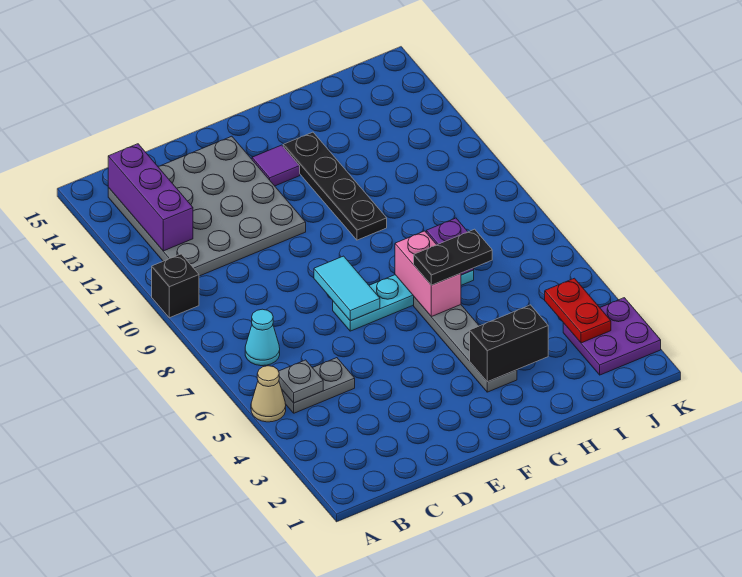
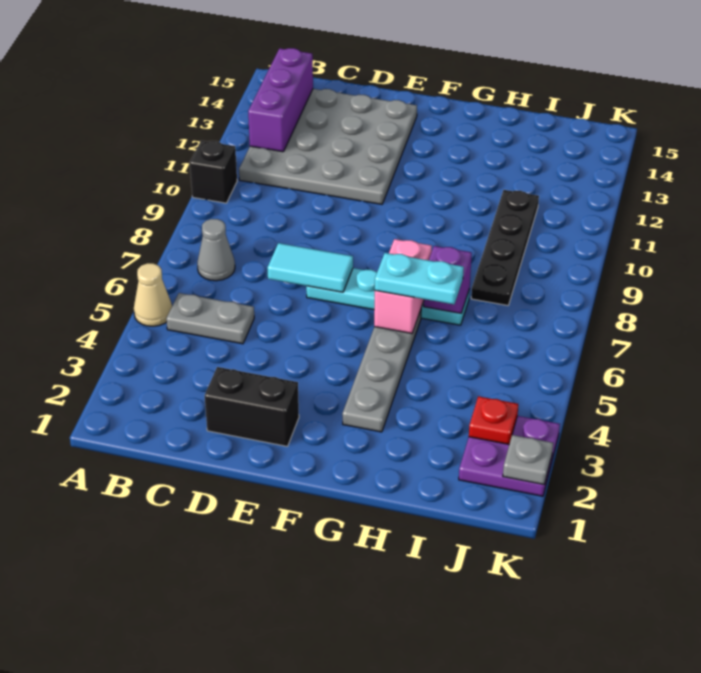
grey plate B5 level 2 -> grey plate K2 level 2
cyan cone B7 level 1 -> grey cone B7 level 1
cyan tile E7:E8 level 2 -> cyan tile D7:E7 level 2
purple tile F13 level 1 -> none
black brick G3:H3 level 2 -> black brick D2:E2 level 1
black plate G6:H6 level 3 -> cyan plate G6:H6 level 3
black plate G10:G13 level 1 -> black plate I8:I11 level 1
red plate J3:J4 level 2 -> red plate J3 level 2

